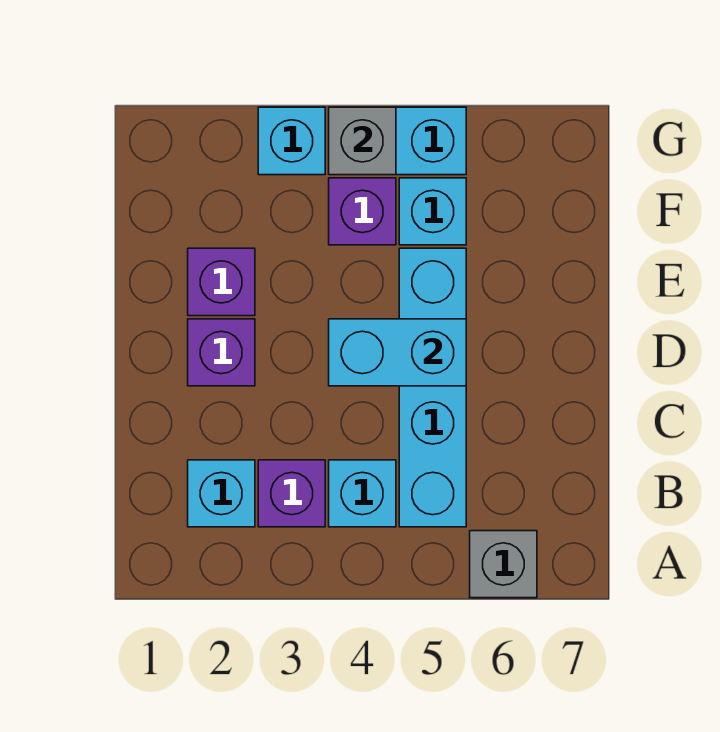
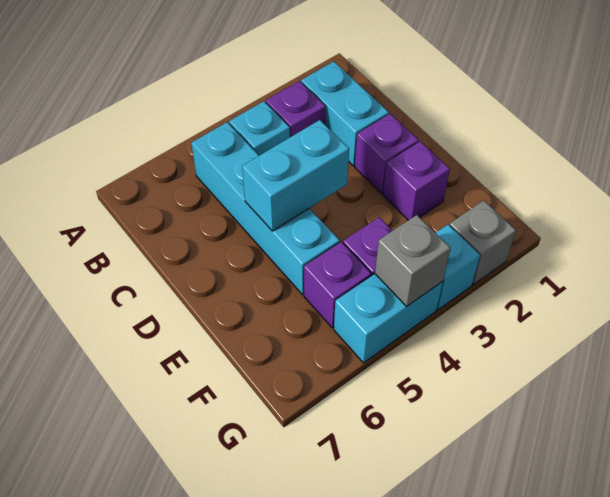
grey brick A6 level 1 -> grey brick G2 level 1
cyan brick B2 level 1 -> cyan brick B2:C2 level 1
cyan brick F5 level 1 -> purple brick F5 level 1

